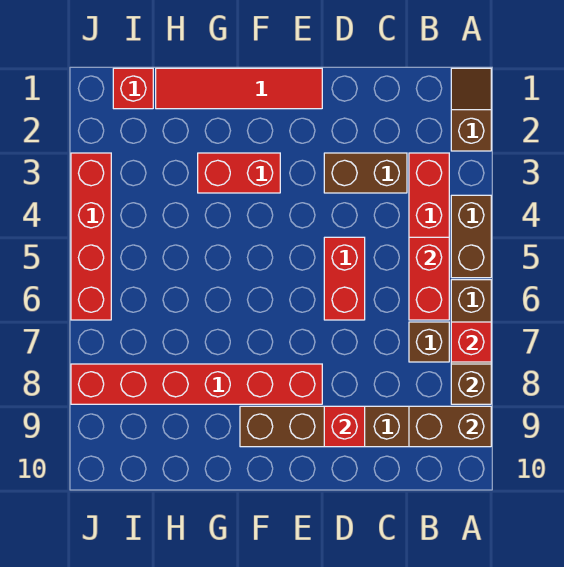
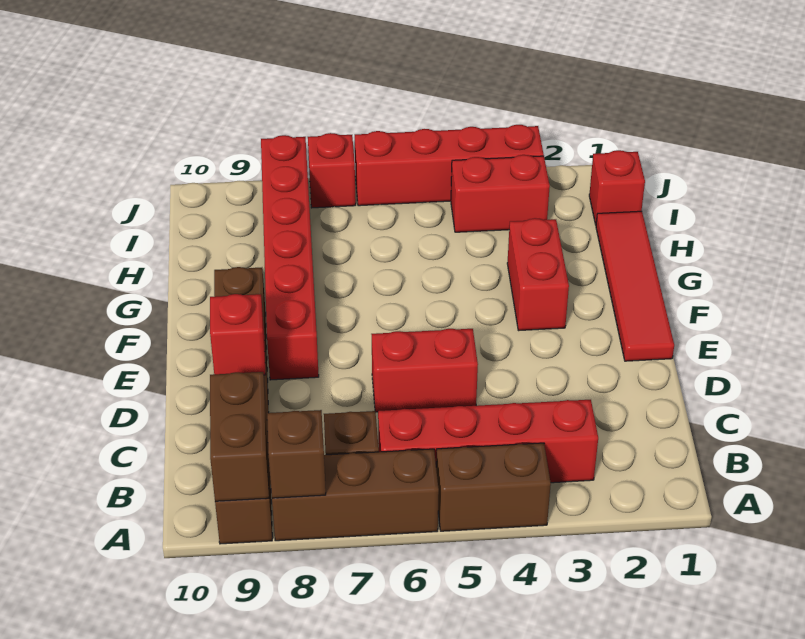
brown slope A1:A2 level 1 top 2 -> none
red brick A7 level 2 -> red brick J7 level 1
red brick B5:B6 level 2 -> red brick I3:I4 level 1
brown brick C3:D3 level 1 -> none

